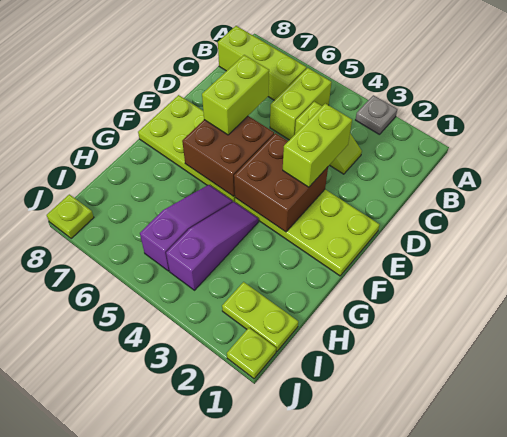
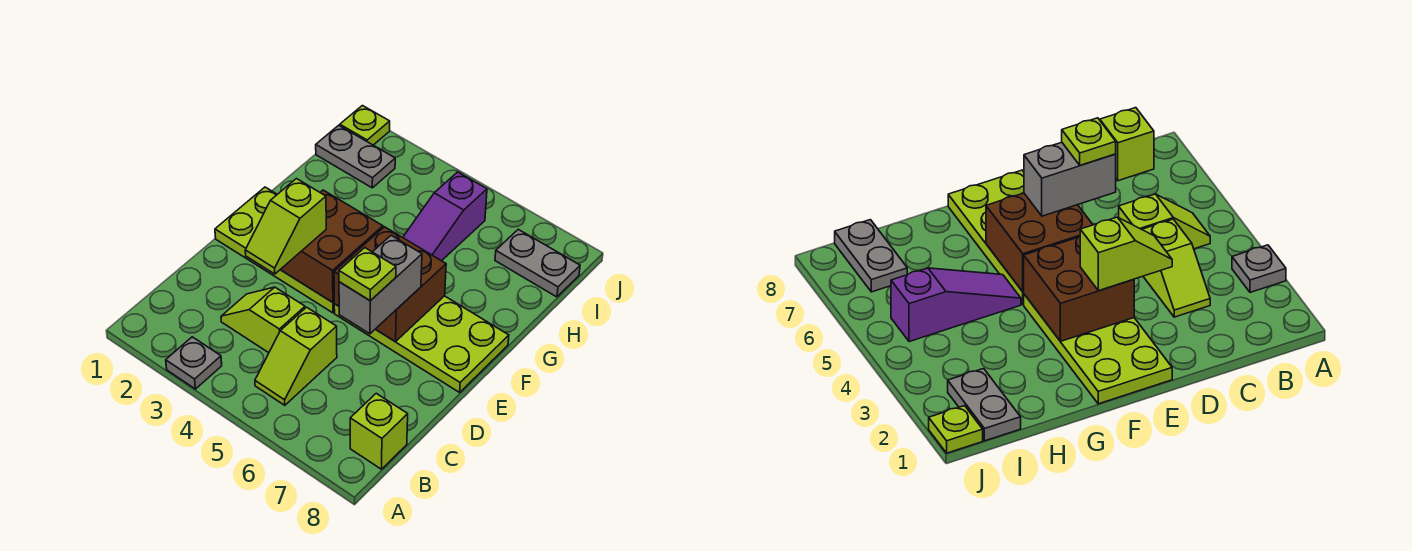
lime brick B5:C5 level 1 -> lime slope B5:C5 level 1 top C
lime brick B6:B8 level 1 -> lime brick B8 level 1
lime brick D3:E3 level 3 -> lime slope D3:E3 level 3 top E
lime brick D6:E6 level 3 -> grey brick D6:E6 level 3
purple slope G4:I4 level 1 top I -> none
lime plate I1:I2 level 1 -> grey plate I1:I2 level 1
none -> grey plate I7:I8 level 1
lime plate J8 level 1 -> lime plate D6 level 4

